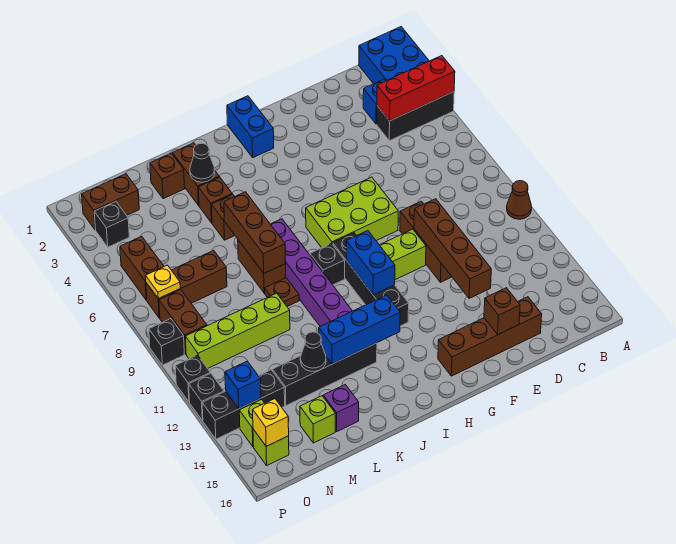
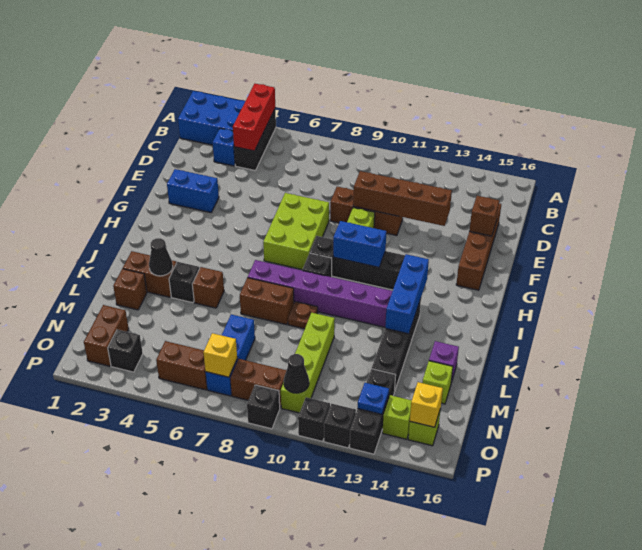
brown cone A10 level 1 -> none
blue brick H1:H2 level 1 -> blue brick F2:F3 level 1
brown brick K4 level 1 -> black brick K4 level 1
brown brick K6:K8 level 2 -> none
black cone L13 level 2 -> black cone O10 level 2
brown brick M7:O7 level 1 -> blue brick M7:O7 level 1
yellow plate O7 level 2 -> yellow brick O7 level 2
blue brick O13 level 2 -> blue plate O13 level 2

